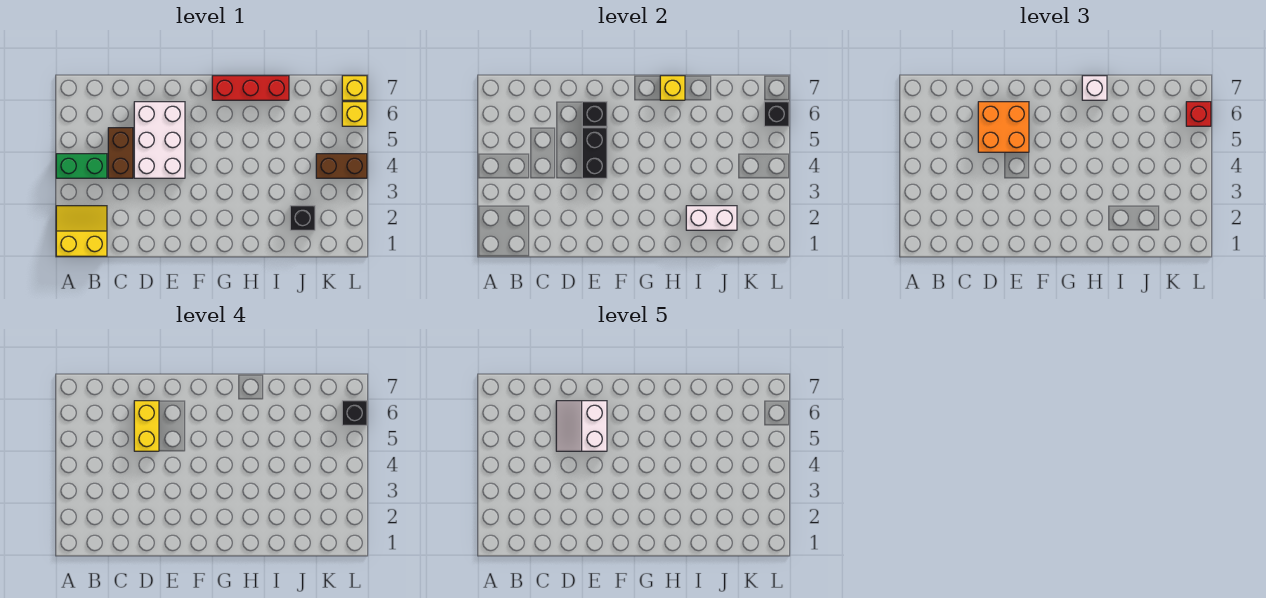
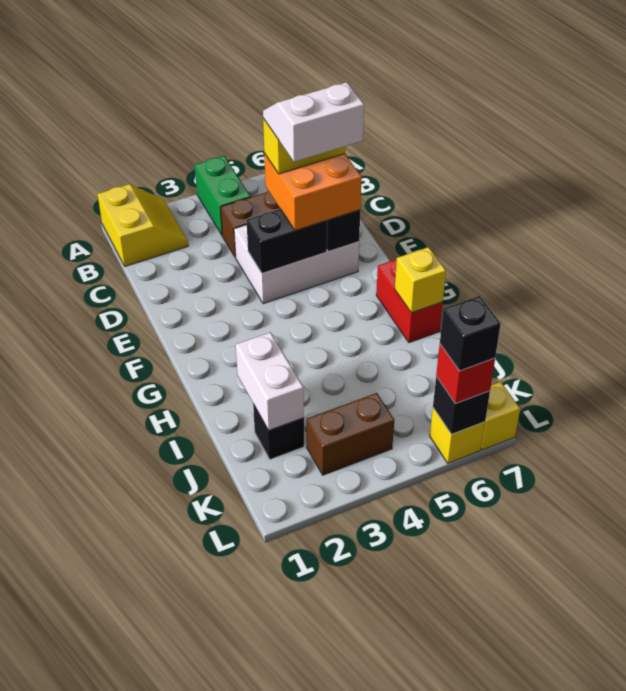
red brick G7:I7 level 1 -> red brick G7:H7 level 1
white brick H7 level 3 -> none
brown brick K4:L4 level 1 -> brown brick K3:K4 level 1

